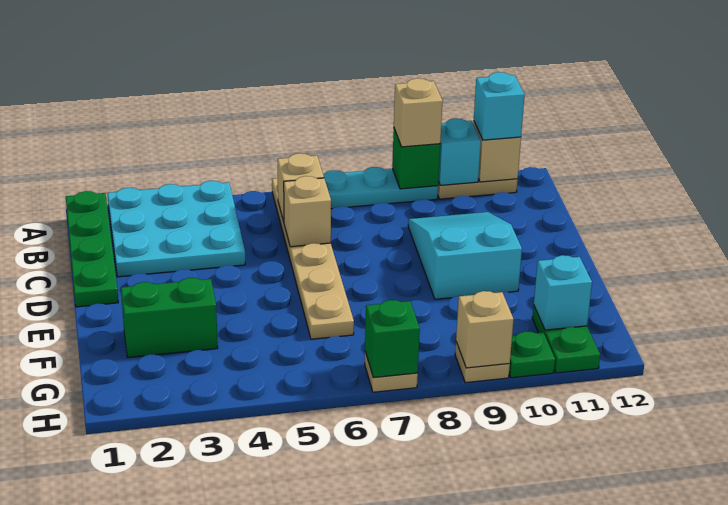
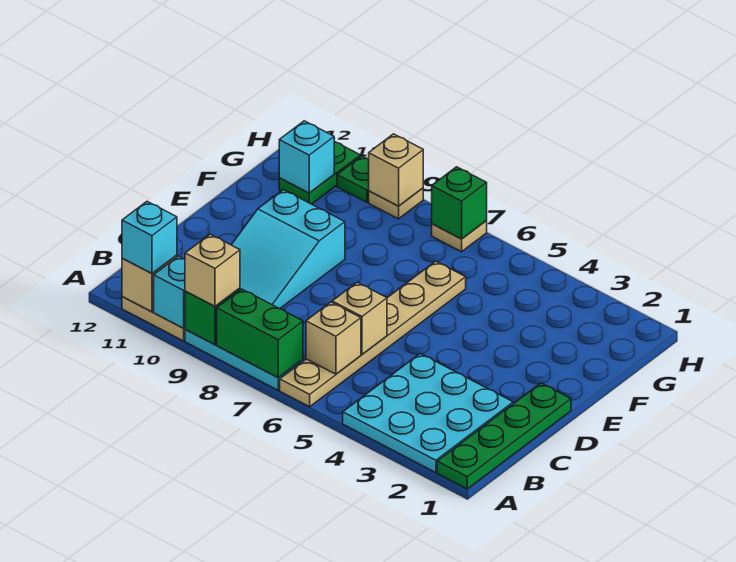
green brick F2:F3 level 1 -> green brick A7:A8 level 2

